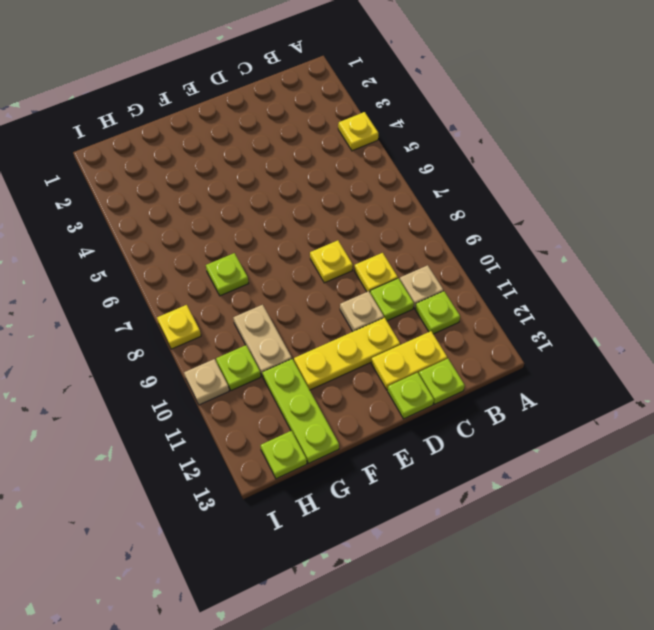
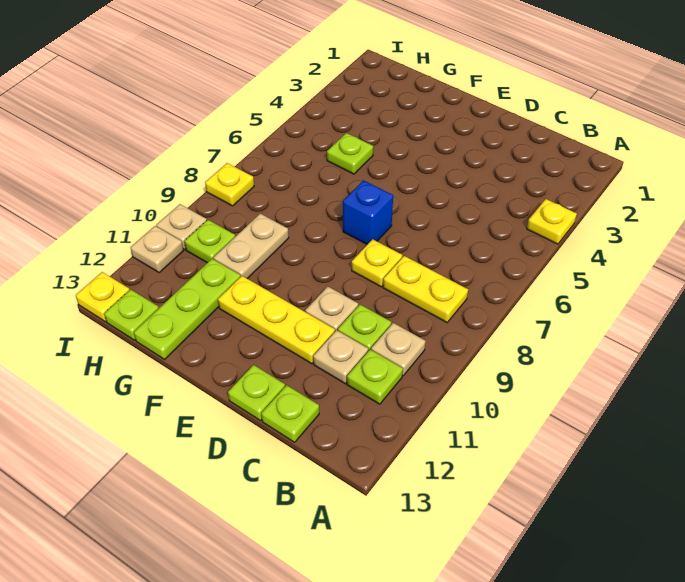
yellow plate C9 level 1 -> yellow plate I13 level 1
none -> tan plate C11 level 1
yellow plate C12:D12 level 1 -> yellow plate B8:C8 level 1
none -> blue brick E7 level 1
lime plate G7 level 1 -> lime plate G5 level 1
none -> tan plate I11 level 1

